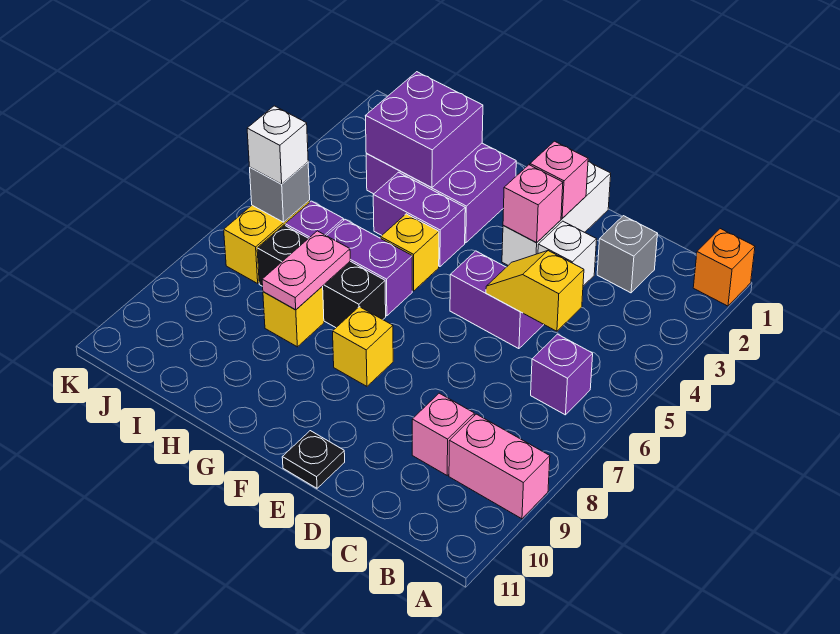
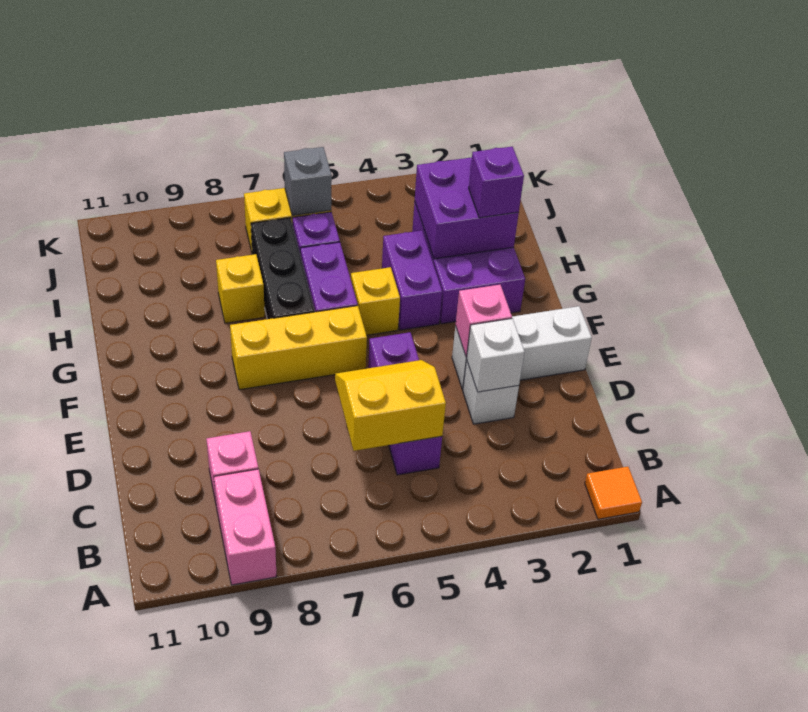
orange brick A1 level 1 -> orange tile A1 level 1
purple brick B6 level 1 -> purple brick H2 level 3
grey brick C2 level 1 -> none
yellow slope C5:D5 level 2 top C -> yellow slope C5:D6 level 2 top C
purple brick D5:E5 level 1 -> purple brick C5:E5 level 1
pink brick E2 level 2 -> none
black plate E11 level 1 -> none
yellow brick F8 level 1 -> yellow brick F6:F8 level 1
pink plate H7:H8 level 2 -> none
white brick J6 level 3 -> white brick D3 level 2

